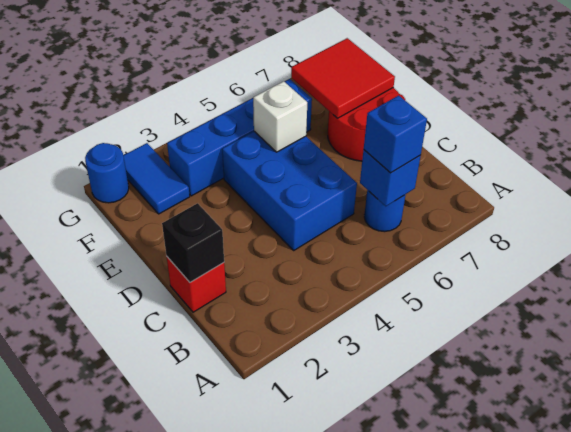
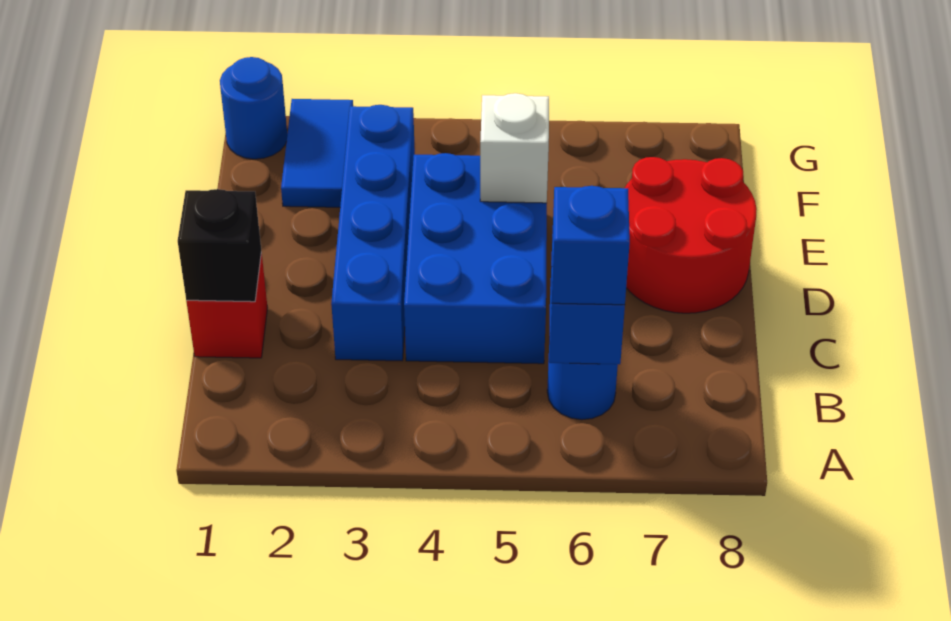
red tile E7:F8 level 2 -> none
blue brick F3:F6 level 1 -> blue brick C3:F3 level 1

